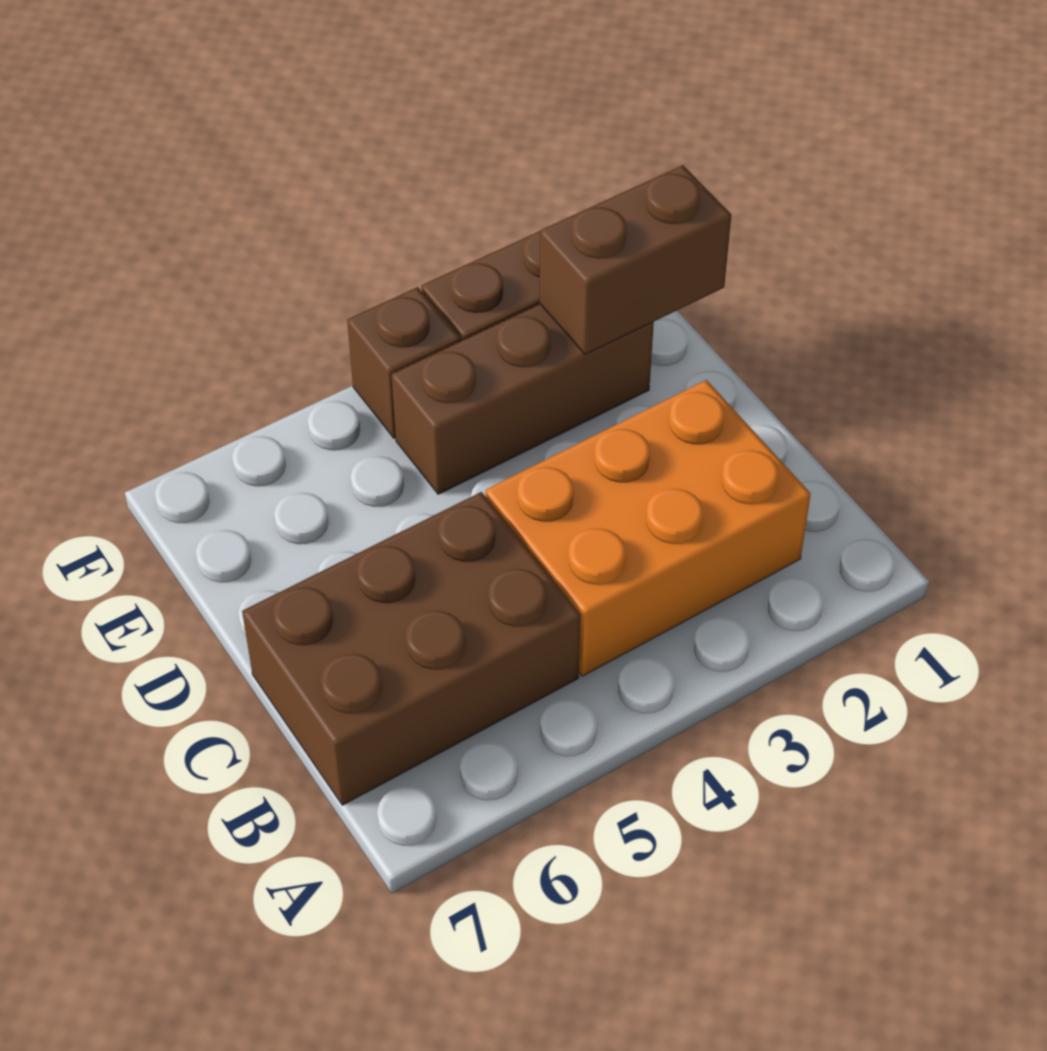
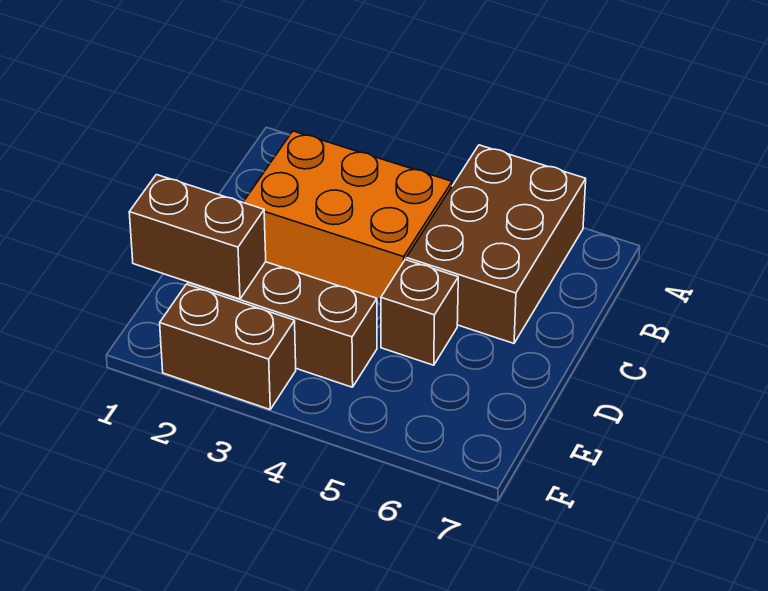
brown brick B5:C7 level 1 -> brown brick A5:C6 level 1
brown brick F4 level 1 -> brown brick D5 level 1

